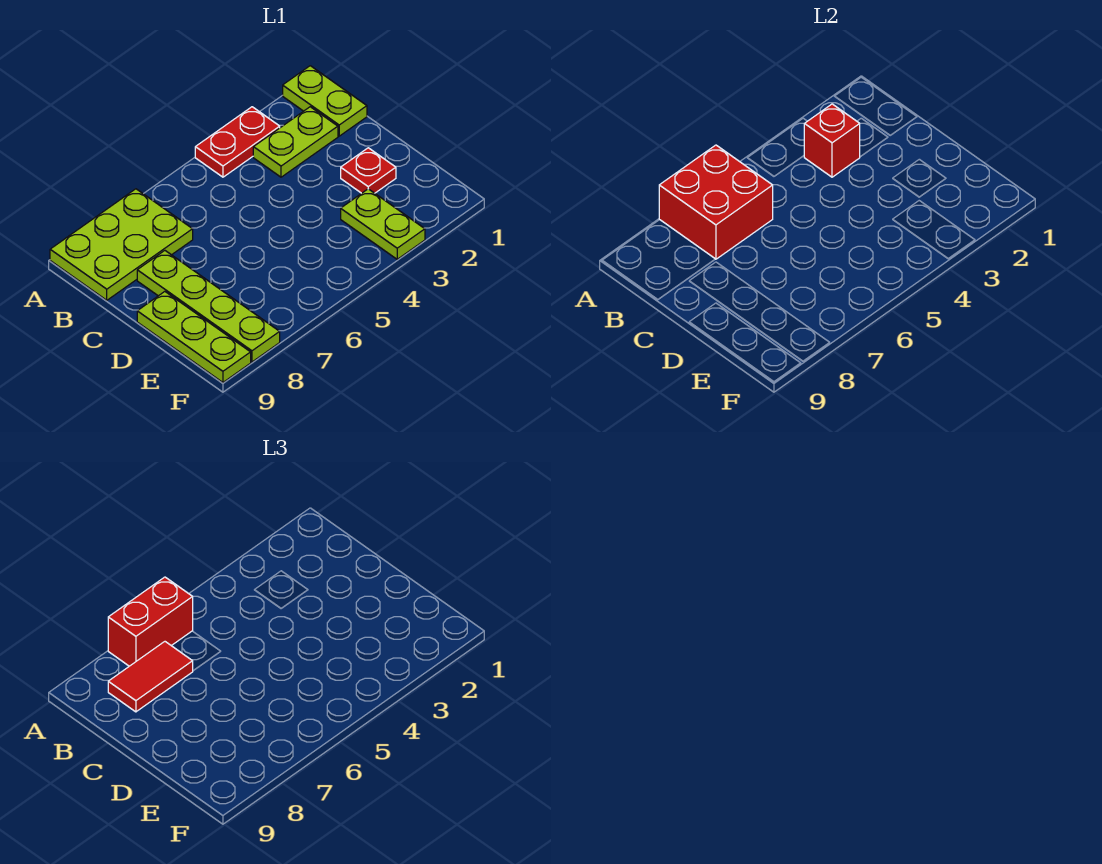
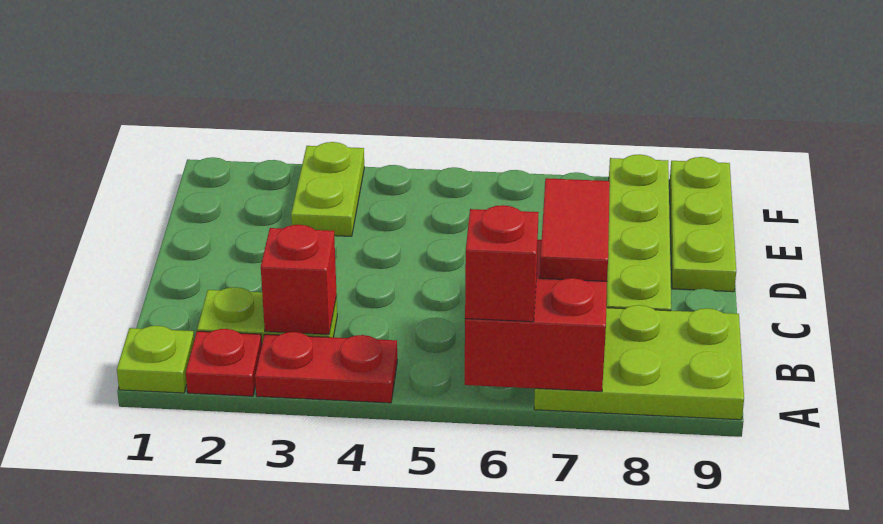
lime plate A1:B1 level 1 -> lime plate A1 level 1
red brick A6:A7 level 3 -> red brick A6 level 3
red tile B7:B8 level 3 -> red tile B7:C7 level 3
red plate D2 level 1 -> red plate A2 level 1

